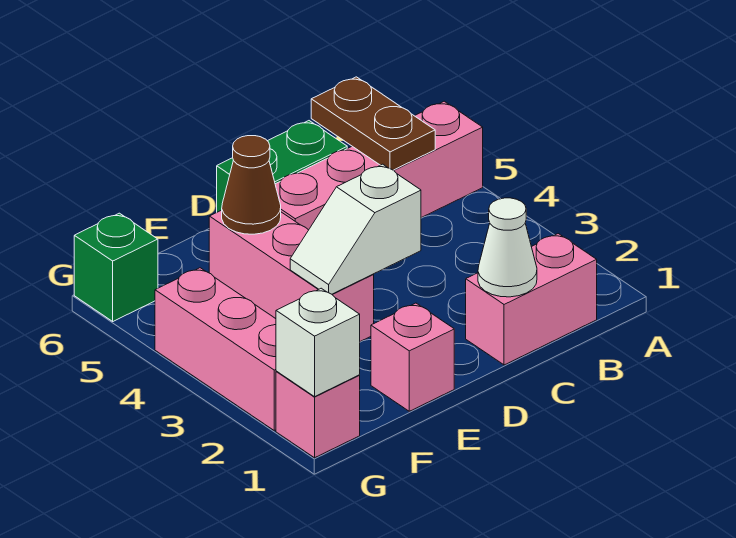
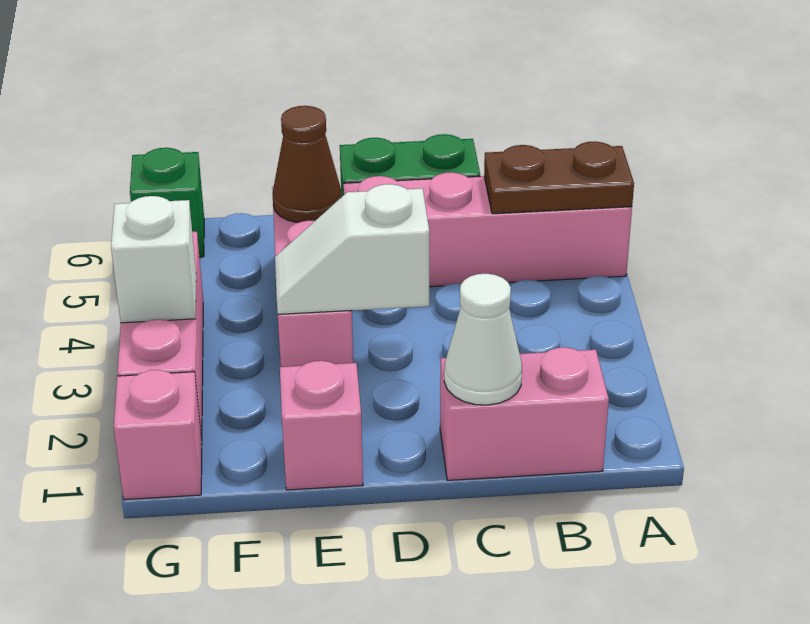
brown plate B5:B6 level 2 -> brown plate A5:B5 level 2
white brick G1 level 2 -> white brick G3 level 2

